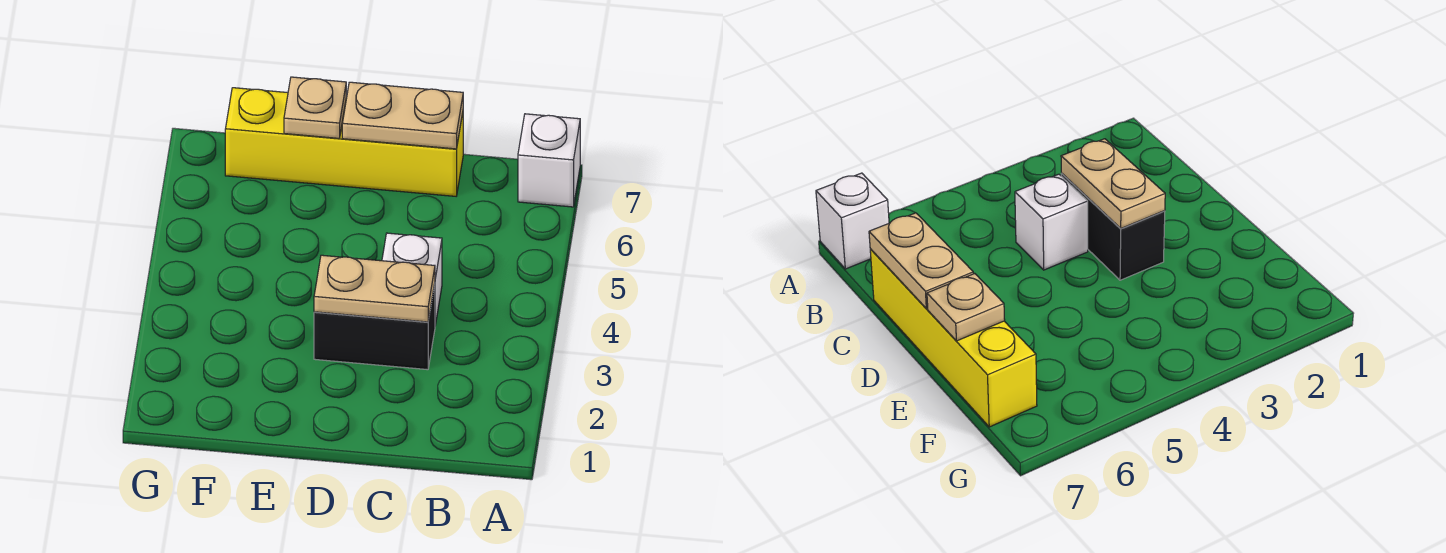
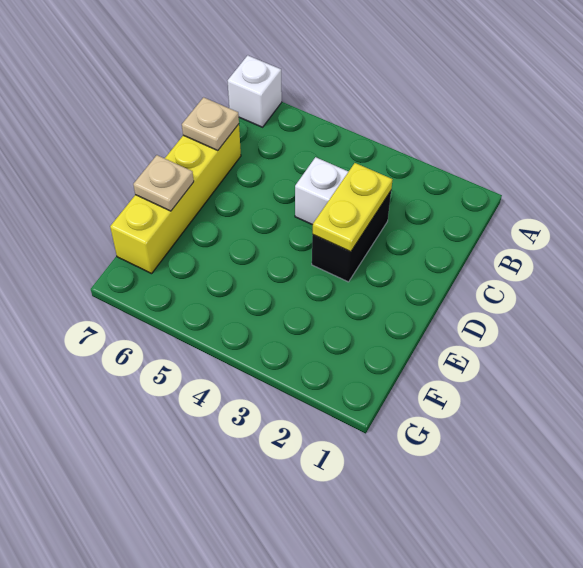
tan plate C3:D3 level 2 -> yellow plate C3:D3 level 2
tan plate C7:D7 level 2 -> tan plate C7 level 2

